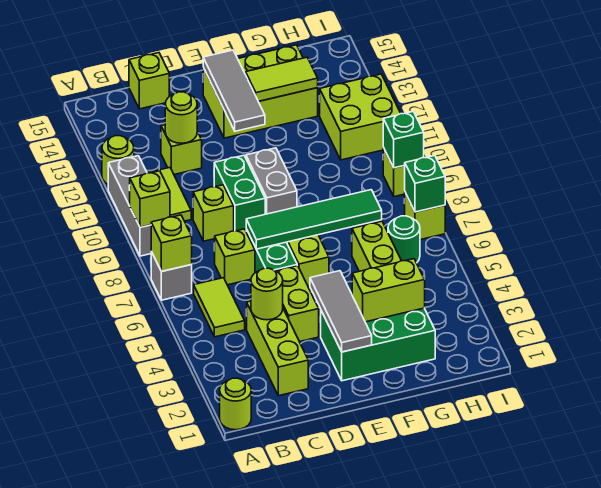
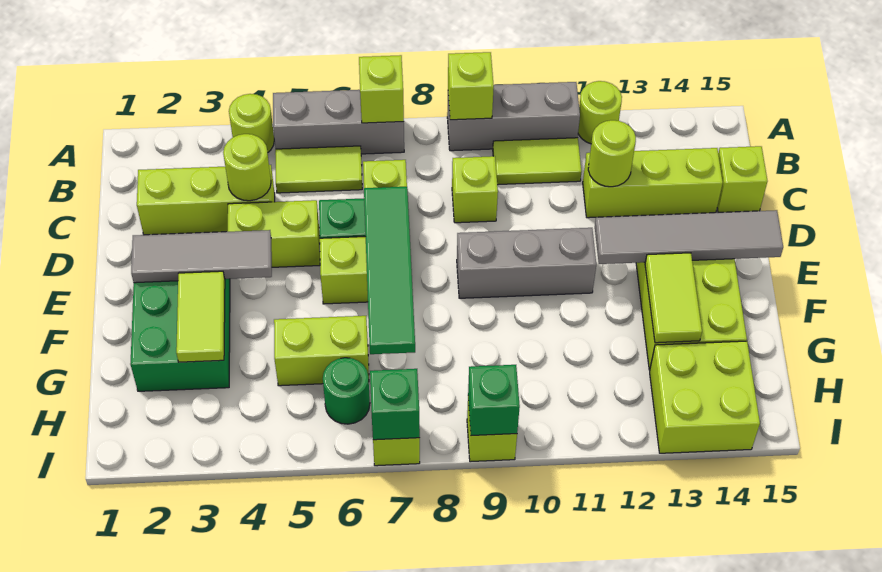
lime round brick A1 level 1 -> lime round brick A4 level 1
grey brick A7 level 1 -> grey brick A5:A7 level 1
lime brick C12 level 1 -> lime brick C12:C14 level 1
green brick D9:D10 level 1 -> none
grey brick E9:E10 level 1 -> grey brick E9:E11 level 1
grey tile E12:E14 level 2 -> grey tile E12:E15 level 2
lime brick F3:G3 level 2 -> lime tile F3:G3 level 2
lime brick H11:I12 level 1 -> lime brick H13:I14 level 1

